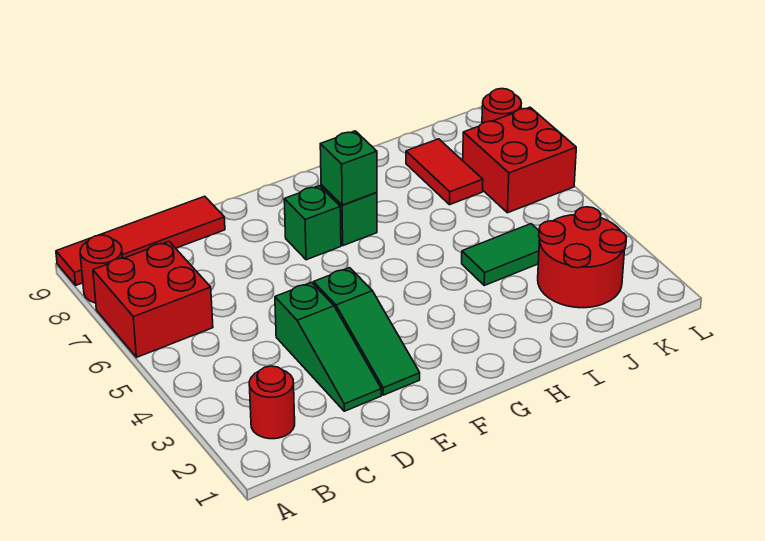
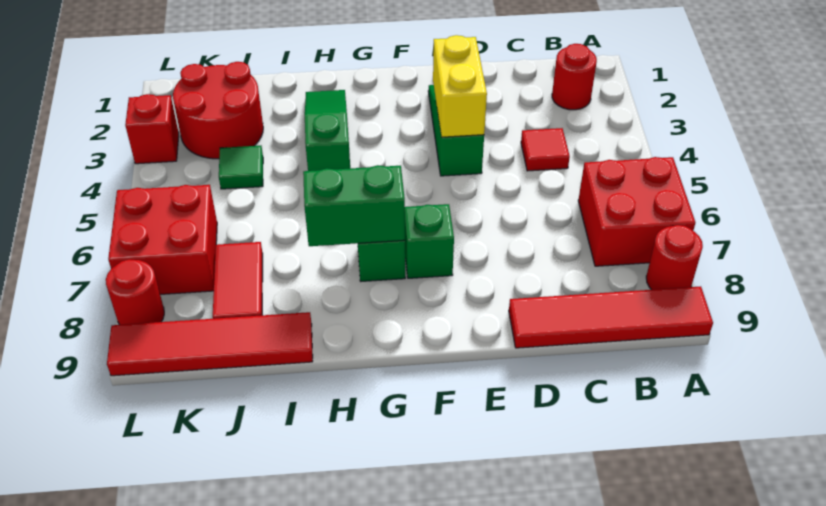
none -> red tile C4 level 1
green slope D2:D4 level 1 top 4 -> green slope H2:H4 level 1 top 4
none -> yellow brick E3:E4 level 2
green brick G7 level 2 -> green brick G7:H7 level 2
green tile I4:J4 level 1 -> green tile J4 level 1
none -> red tile I9:L9 level 1
none -> red brick L3 level 1

